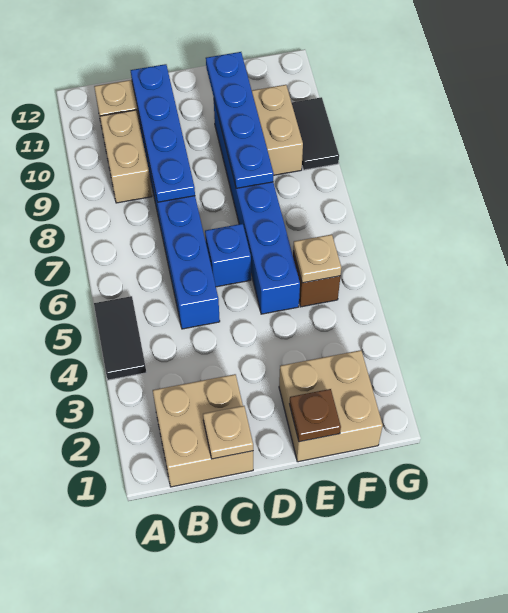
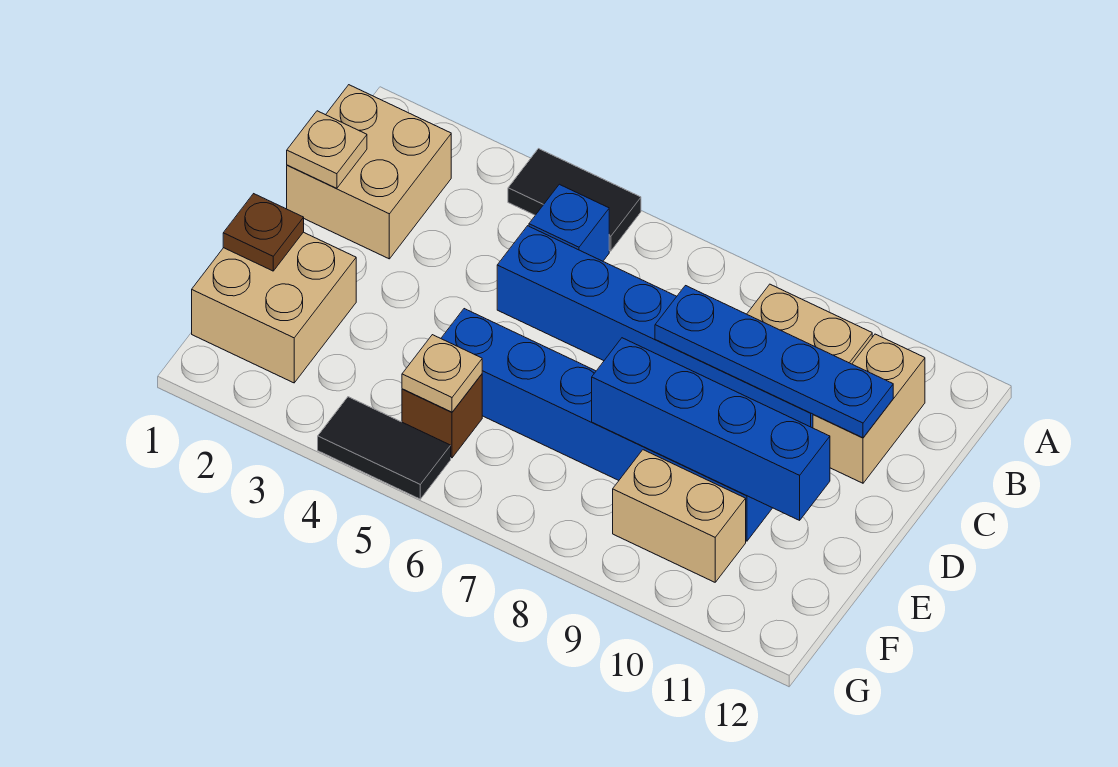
blue brick D6 level 1 -> blue brick B5 level 1
blue plate E8:E11 level 2 -> blue brick E8:E11 level 2
black tile G9:G10 level 1 -> black tile G4:G5 level 1

